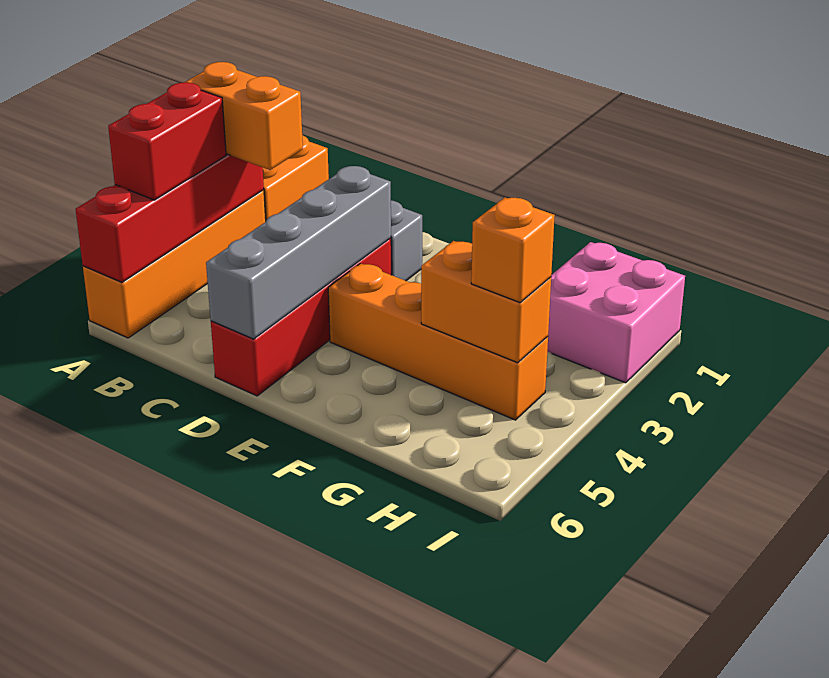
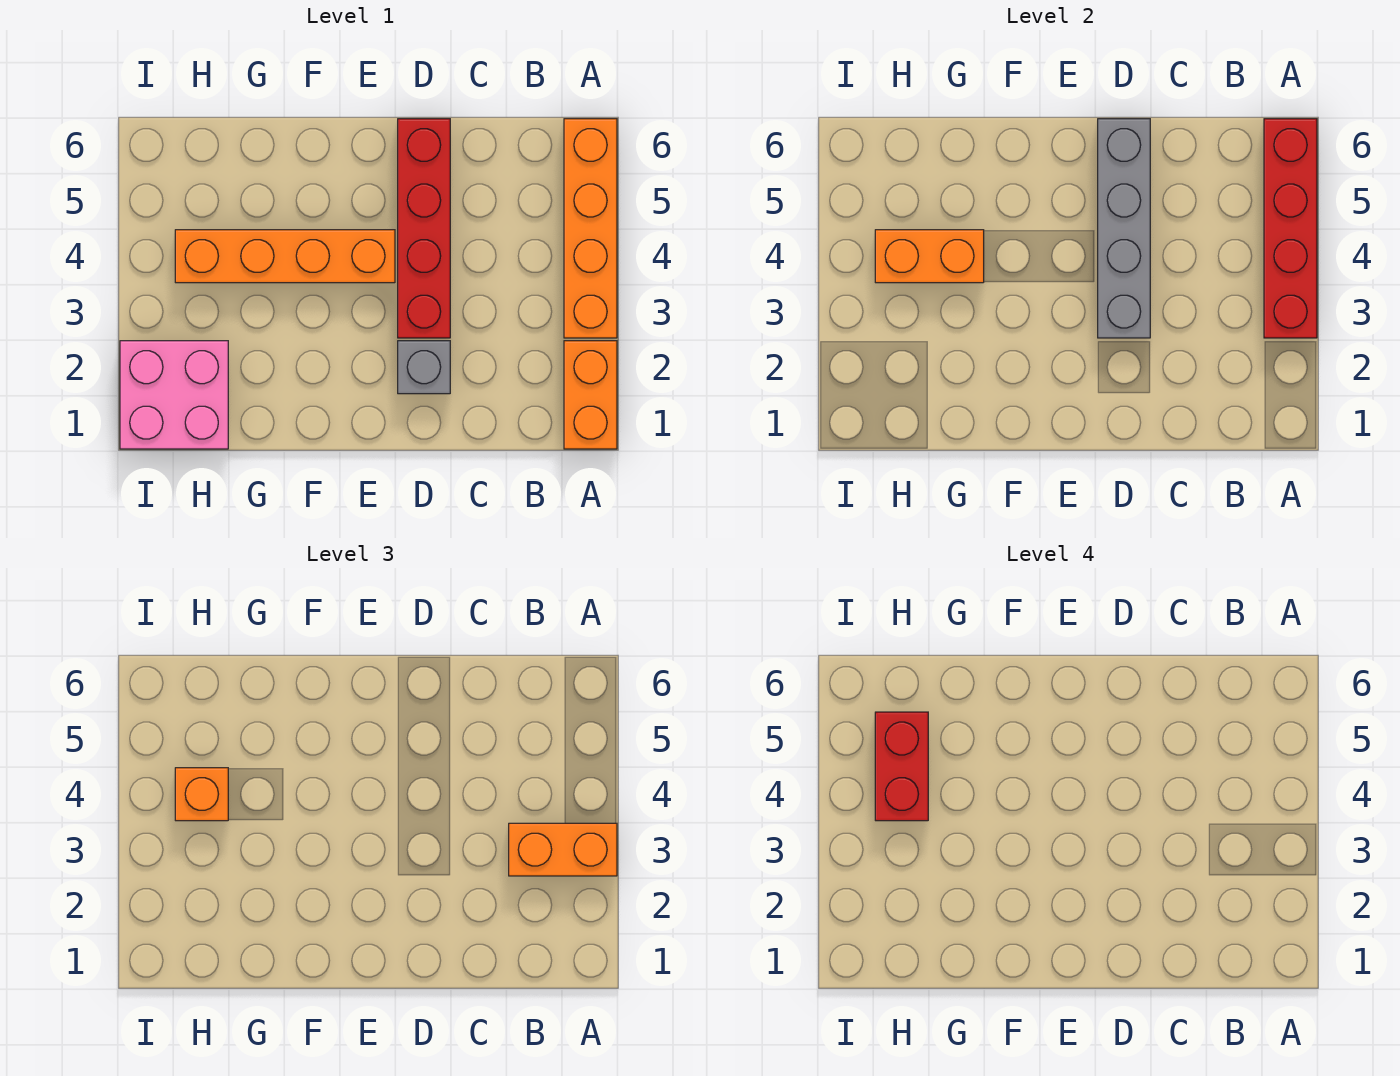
red brick A4:A5 level 3 -> red brick H4:H5 level 4

